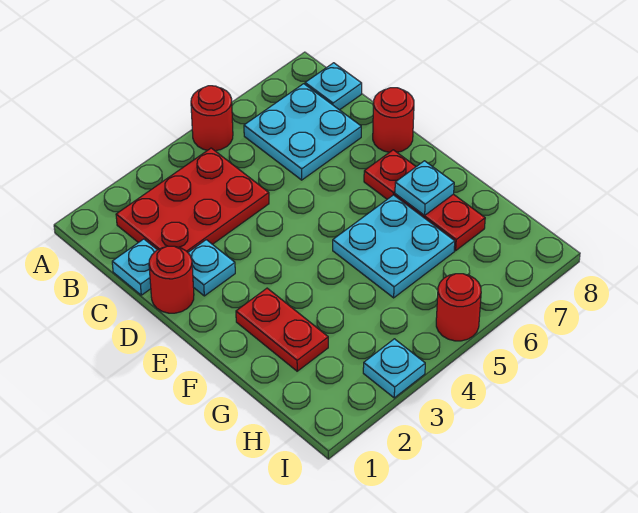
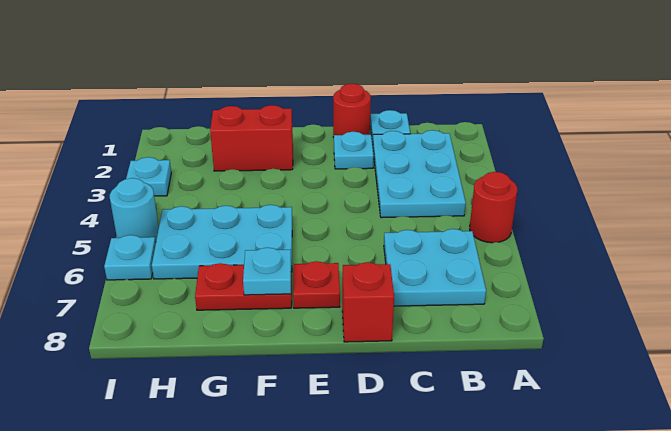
red plate B2:C4 level 1 -> cyan plate B2:C4 level 1
cyan plate B8 level 1 -> cyan plate I6 level 1
red round brick D8 level 1 -> red brick D8 level 1
red plate F2:G2 level 1 -> red brick F2:G2 level 1
cyan plate F5:G6 level 1 -> cyan plate F5:H6 level 1
red round brick I5 level 1 -> cyan round brick I5 level 1

